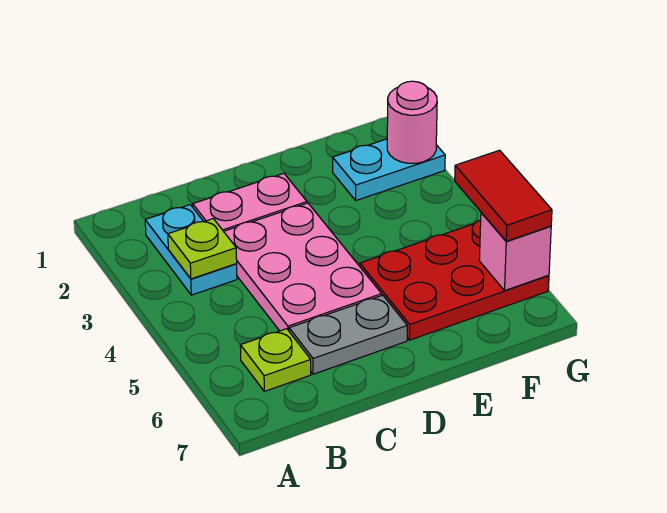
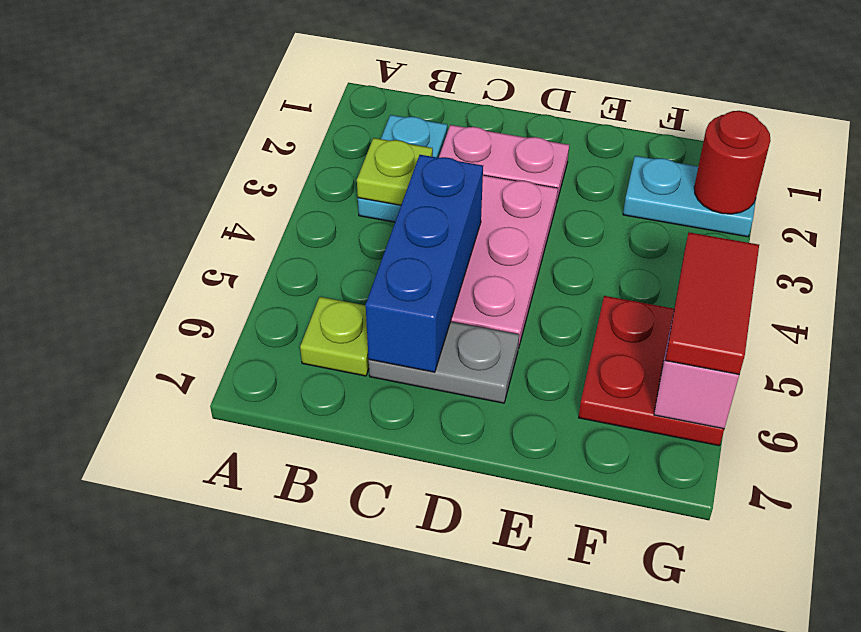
none -> blue brick C4:C6 level 2
red plate E5:G6 level 1 -> red plate F5:G6 level 1
pink round brick G2 level 2 -> red round brick G2 level 2

